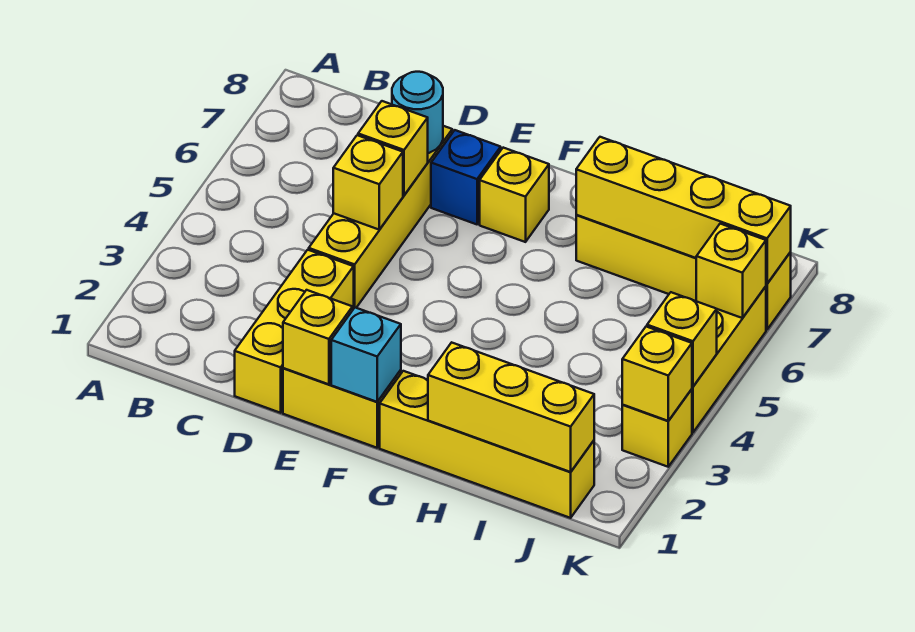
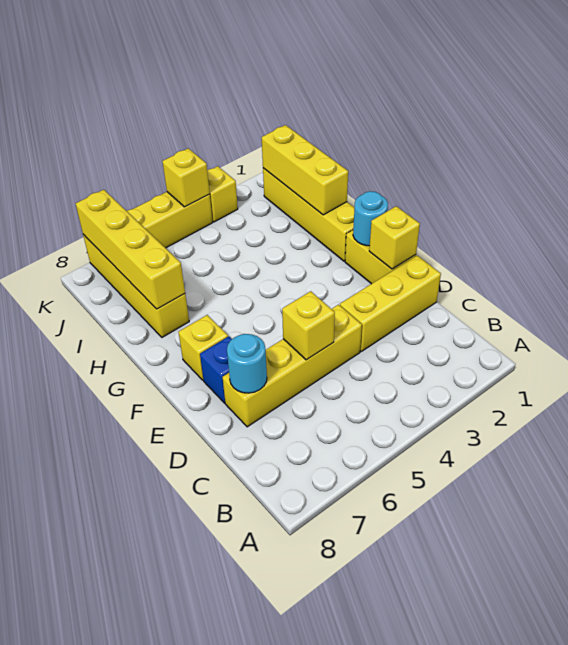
yellow brick D6 level 2 -> none
cyan brick F1 level 2 -> cyan round brick F1 level 2
yellow brick K3 level 2 -> none
yellow brick K6 level 2 -> none

